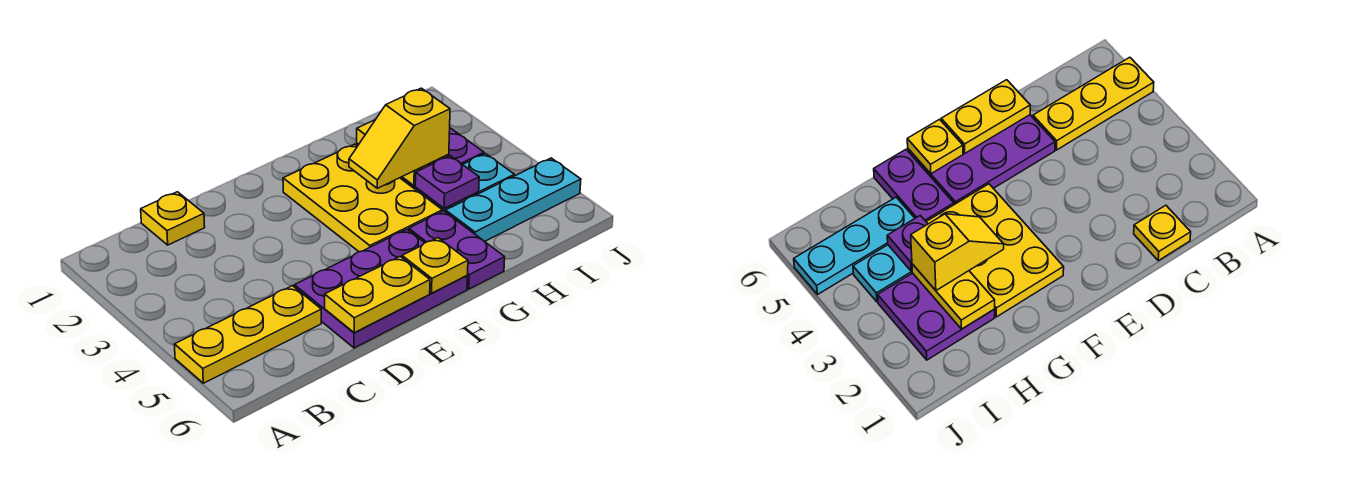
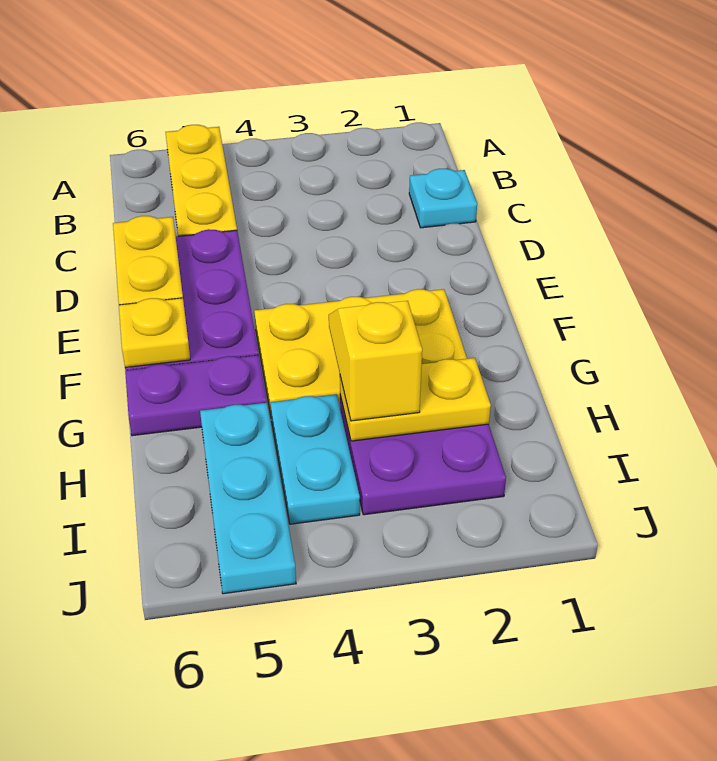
yellow plate C1 level 1 -> cyan plate C1 level 1
purple plate H4 level 2 -> none

